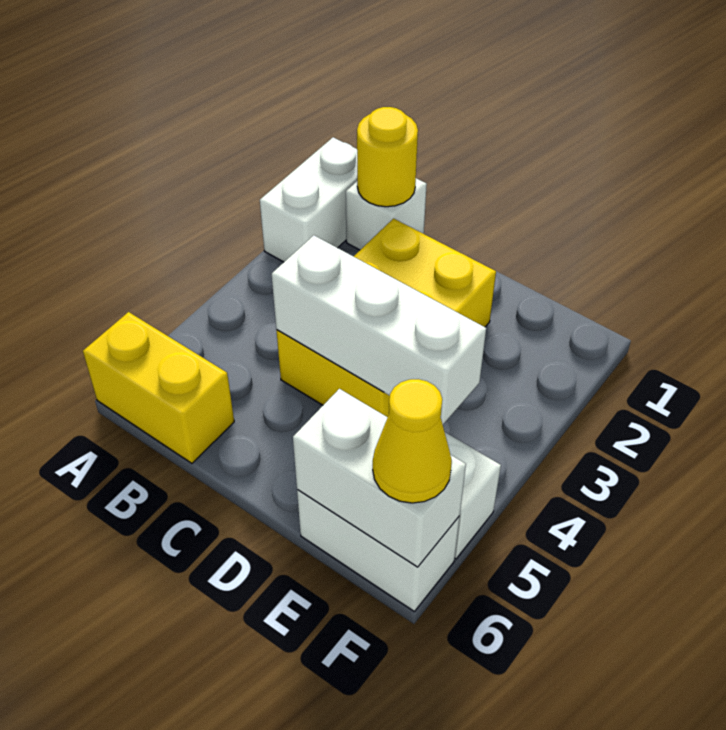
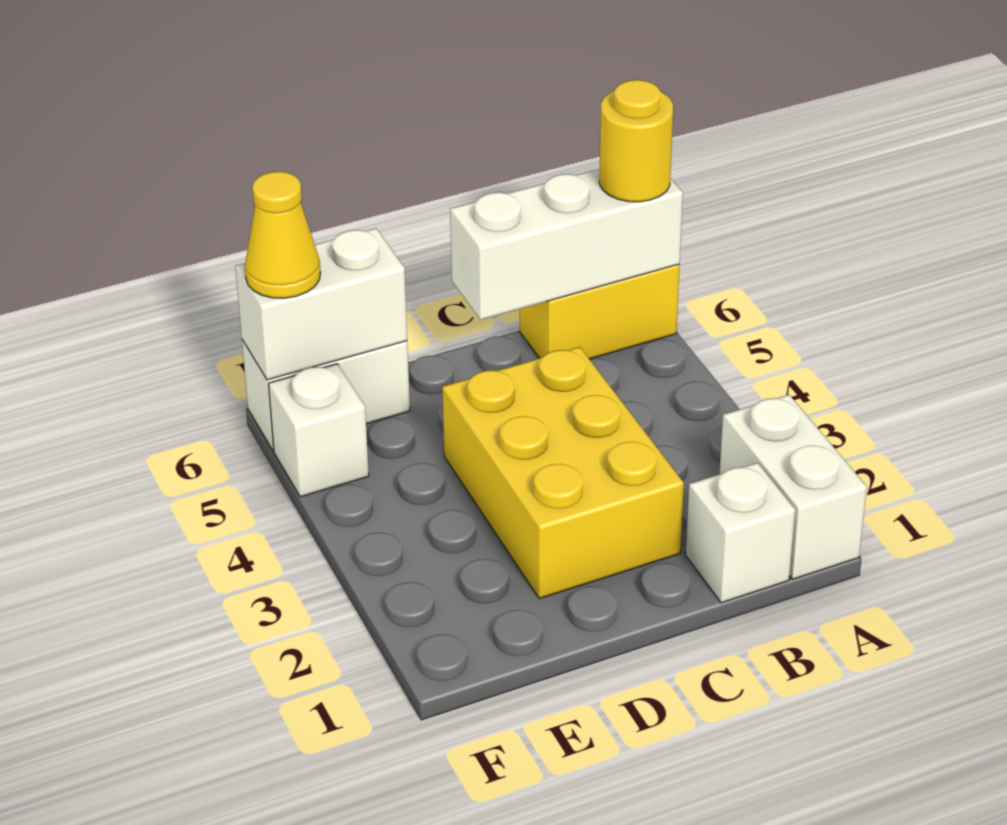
yellow round brick B1 level 2 -> yellow round brick A6 level 3
white brick C4:E4 level 2 -> white brick A6:C6 level 2

